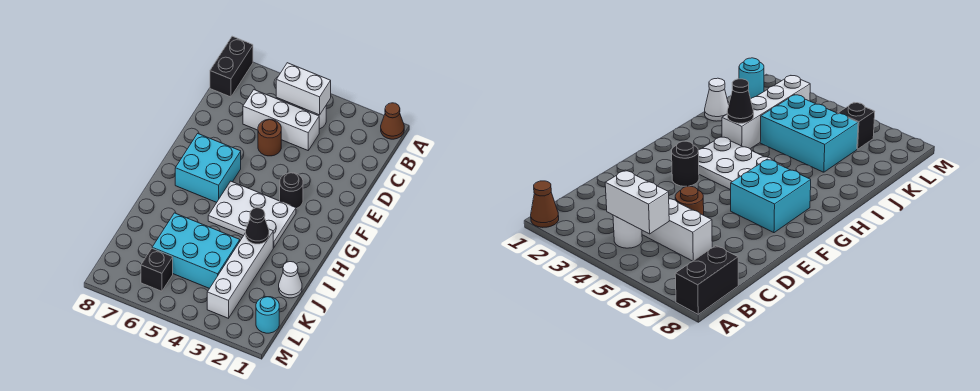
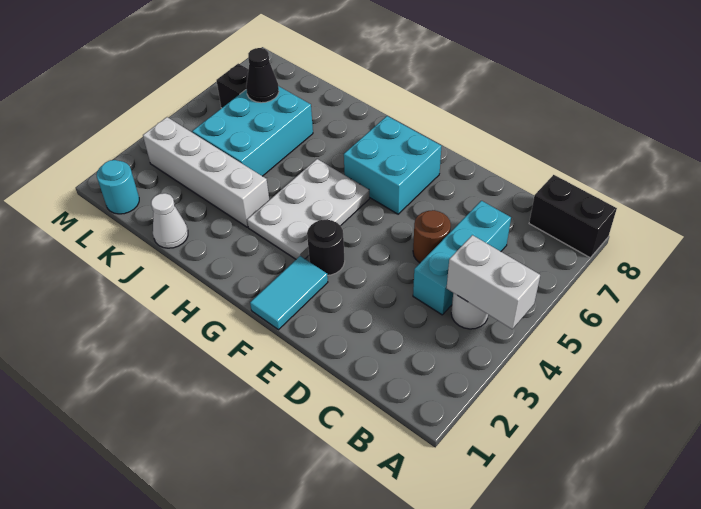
brown cone A1 level 1 -> none
white brick B4:B5 level 2 -> white brick A4:B4 level 2
white brick C4:C6 level 1 -> cyan brick C4:C6 level 1
none -> cyan tile F1:F2 level 1
black cone I3 level 2 -> black cone K6 level 2

